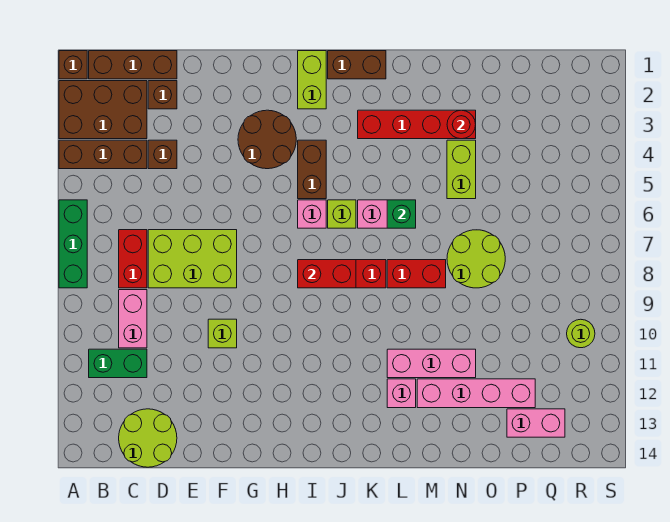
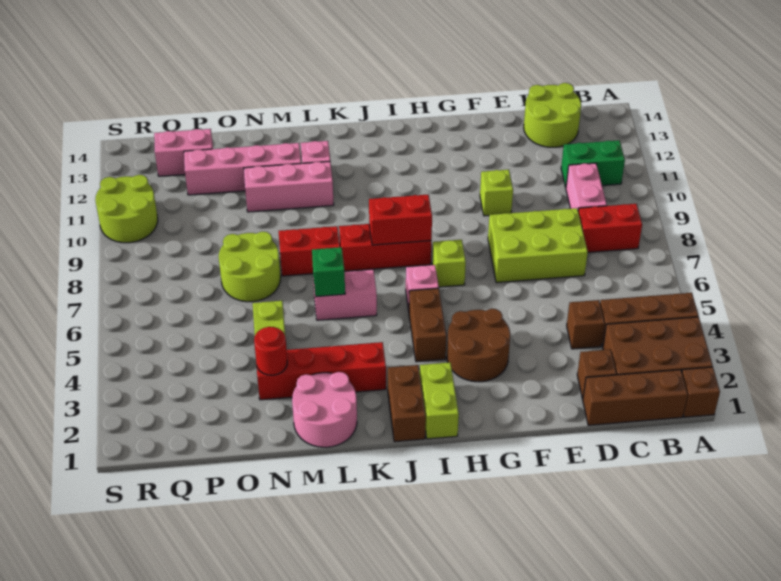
green brick A6:A8 level 1 -> none
red brick C7:C8 level 1 -> red brick B8:C8 level 1
brown brick J1:K1 level 1 -> brown brick J1:J2 level 1
lime brick J6 level 1 -> lime brick H7 level 1
none -> pink round brick L1:M2 level 1
lime round brick R10 level 1 -> lime round brick R10:S11 level 1

